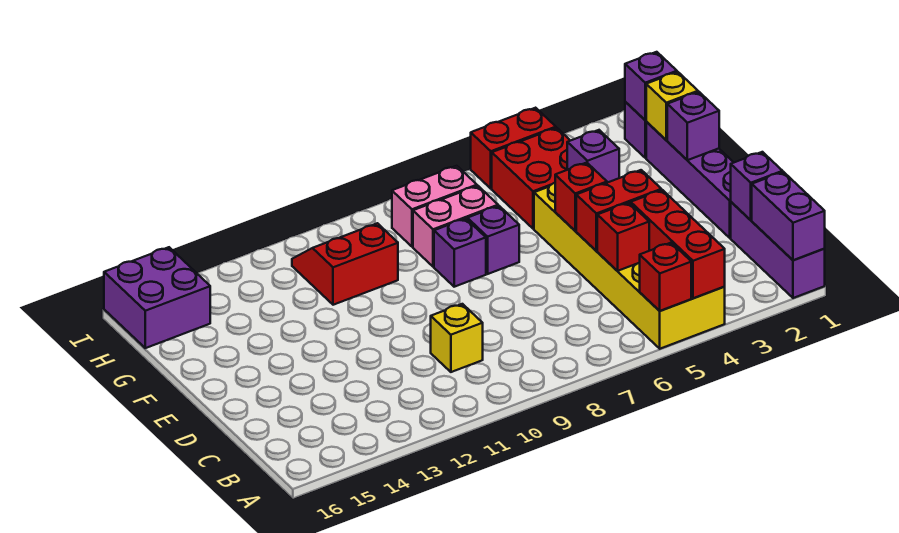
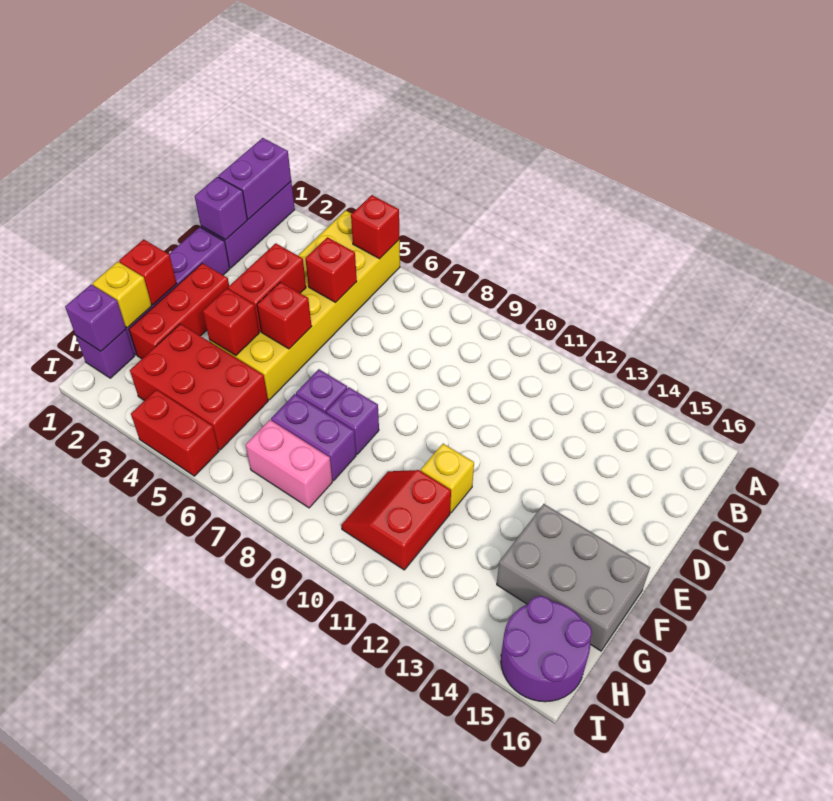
red brick A4:C4 level 2 -> red brick E2:G2 level 1
yellow brick C10 level 1 -> yellow brick F11 level 1
red brick D4:D5 level 2 -> red brick D4:E4 level 2
purple brick F1 level 2 -> red brick F1 level 2
purple brick F4 level 2 -> red brick F4 level 2
none -> grey brick F14:G16 level 1
red brick G4:H5 level 1 -> red brick G3:H5 level 1
pink brick G7:G8 level 1 -> purple brick G7:G8 level 1
red slope G10:H11 level 1 top G -> red slope G10:H11 level 1 top 11
purple brick H15:I16 level 1 -> purple round brick H15:I16 level 1

